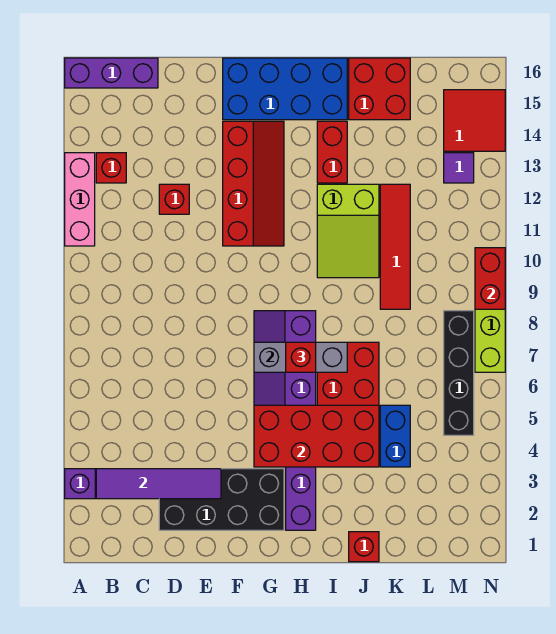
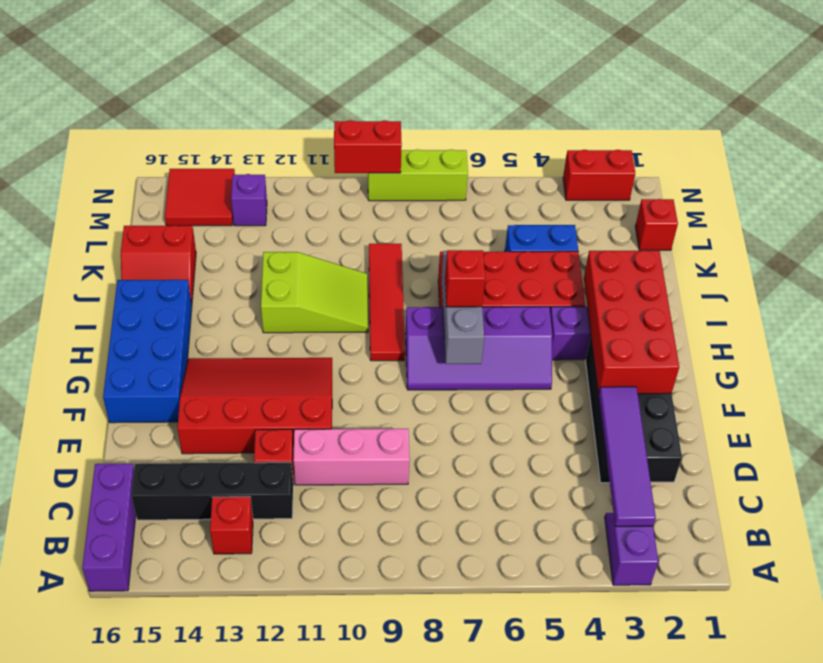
pink brick A11:A13 level 1 -> pink brick D9:D11 level 1
red slope F11:G14 level 1 top F -> red slope E11:G14 level 1 top E
red brick G4:J5 level 2 -> red brick F2:I3 level 2
red brick I13:I14 level 1 -> red brick N2:N3 level 1
red brick J1 level 1 -> red brick L1 level 1
red brick J15:K16 level 1 -> red slope J15:K16 level 1 top K
red tile K9:K12 level 1 -> red tile H9:K9 level 1
black brick M5:M8 level 1 -> black brick C12:C15 level 1
purple tile M13 level 1 -> purple brick M13 level 1

